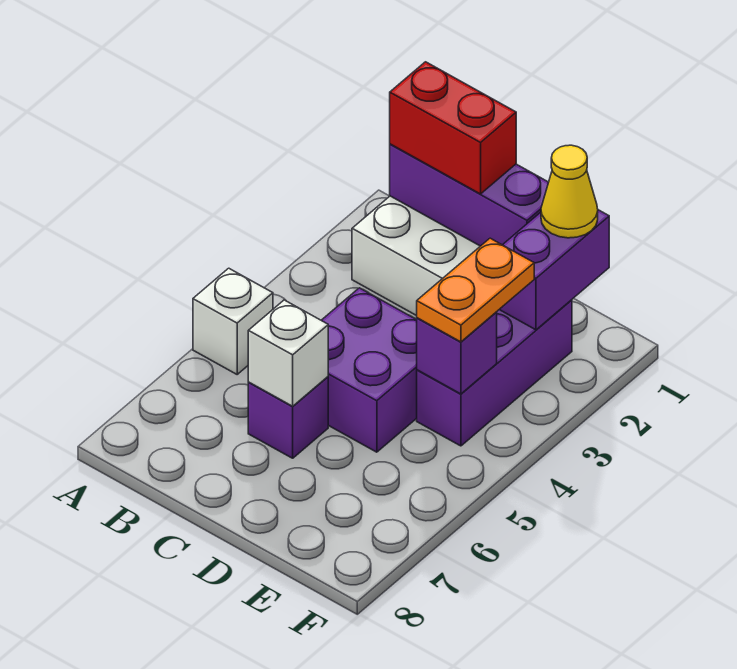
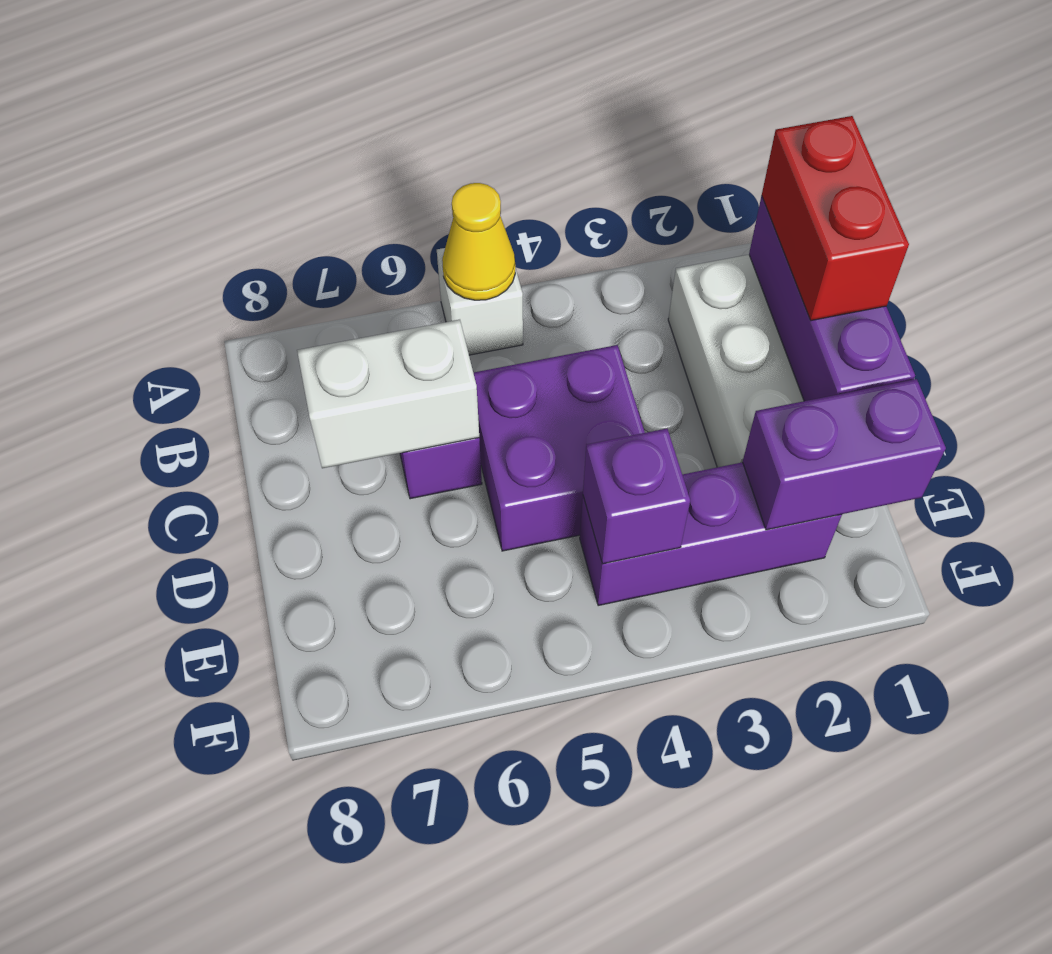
white brick C6 level 2 -> white brick C6:C7 level 2
yellow cone E1 level 3 -> yellow cone A5 level 2
orange plate E3:E4 level 3 -> none

